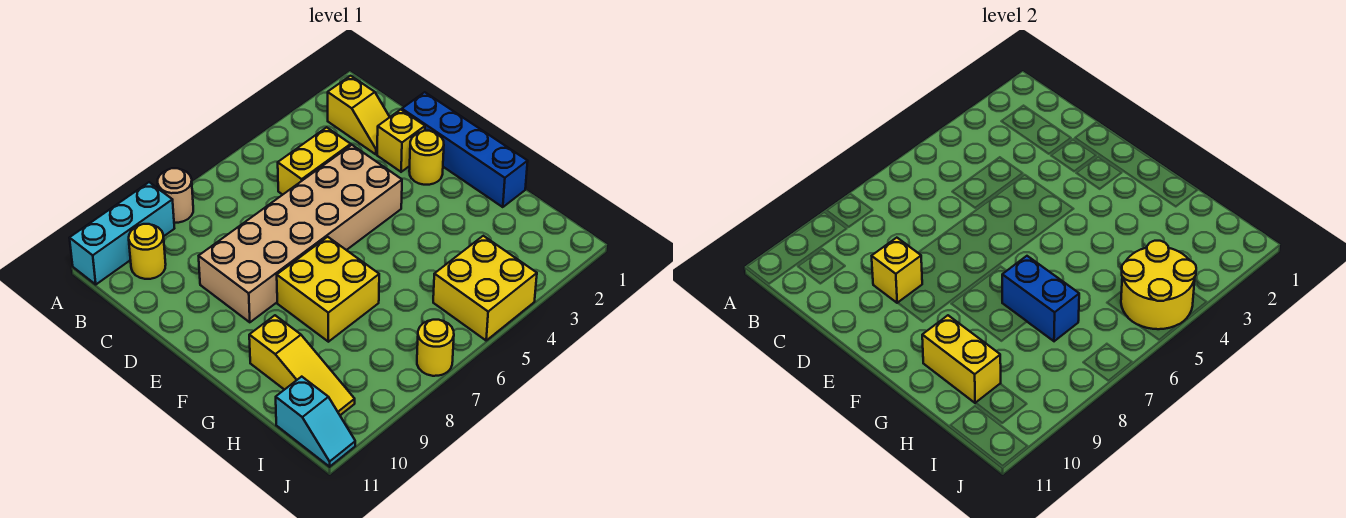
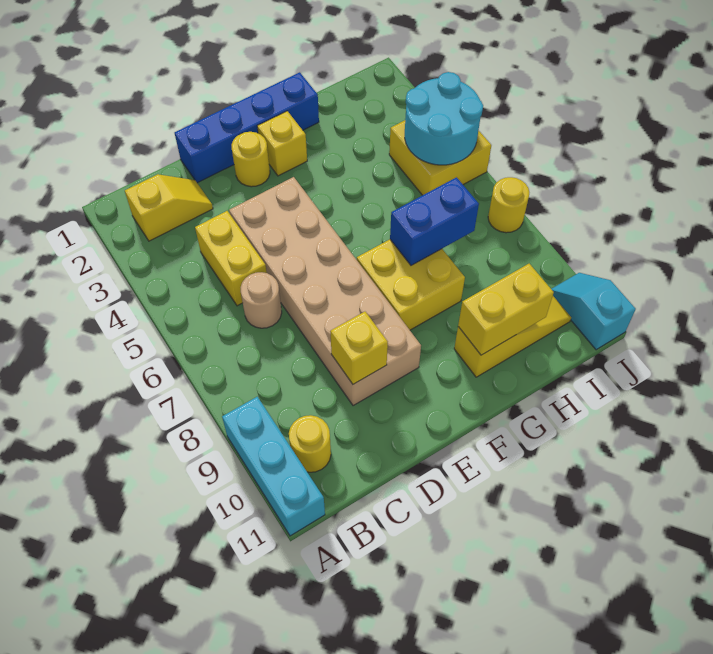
tan round brick A8 level 1 -> tan round brick C6 level 1
yellow brick D2 level 1 -> yellow brick F2 level 1
yellow round brick I4:J5 level 2 -> cyan round brick I4:J5 level 2
cyan slope I11:J11 level 1 top I -> cyan slope J10:J11 level 1 top 11

